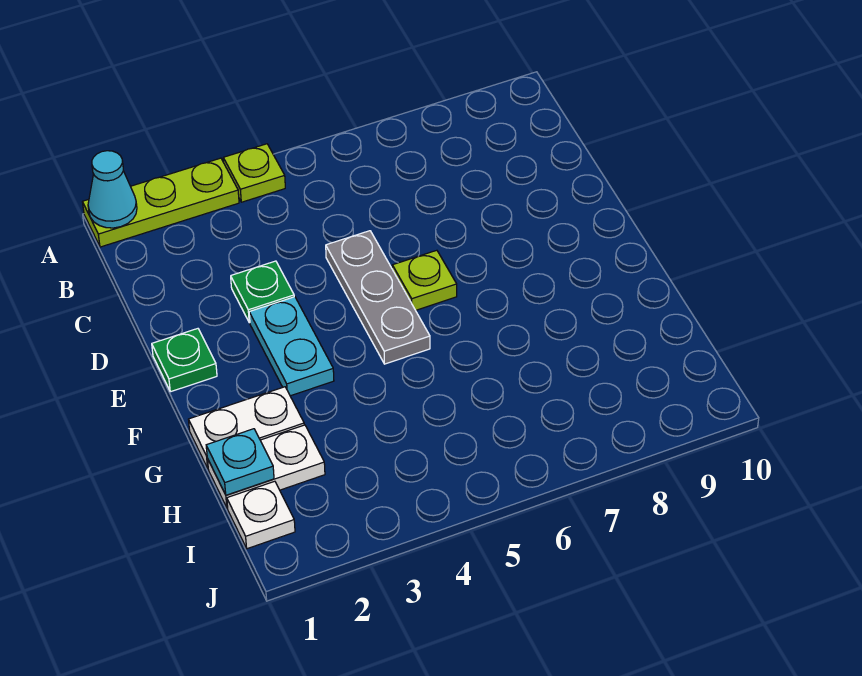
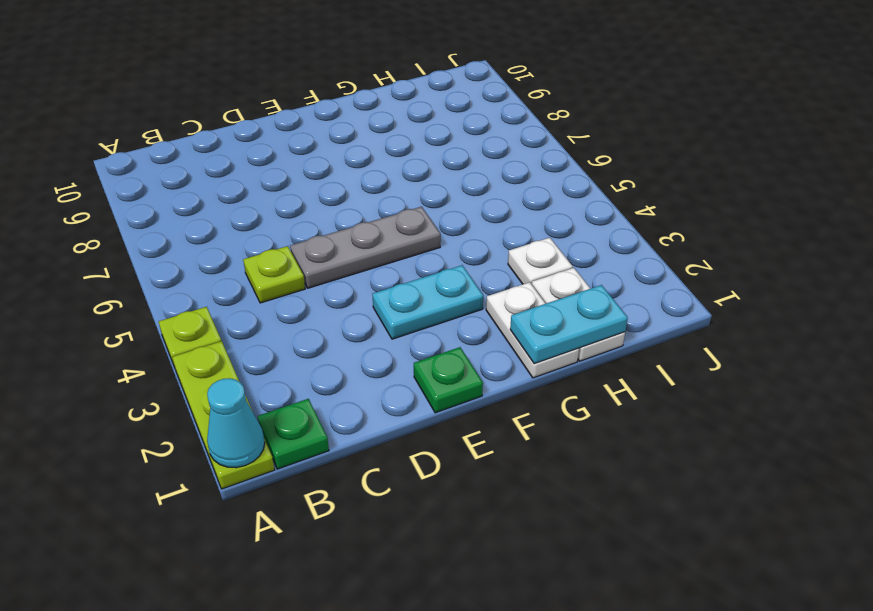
green plate D3 level 1 -> green plate B1 level 1
lime plate E6 level 1 -> lime plate C5 level 1
cyan plate H1 level 2 -> cyan plate G1:H1 level 2
white plate I1 level 1 -> white plate H3 level 1

